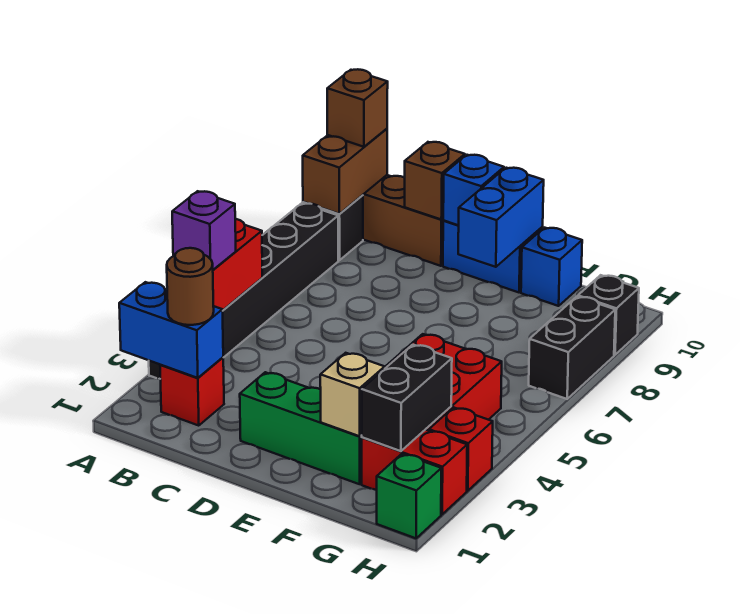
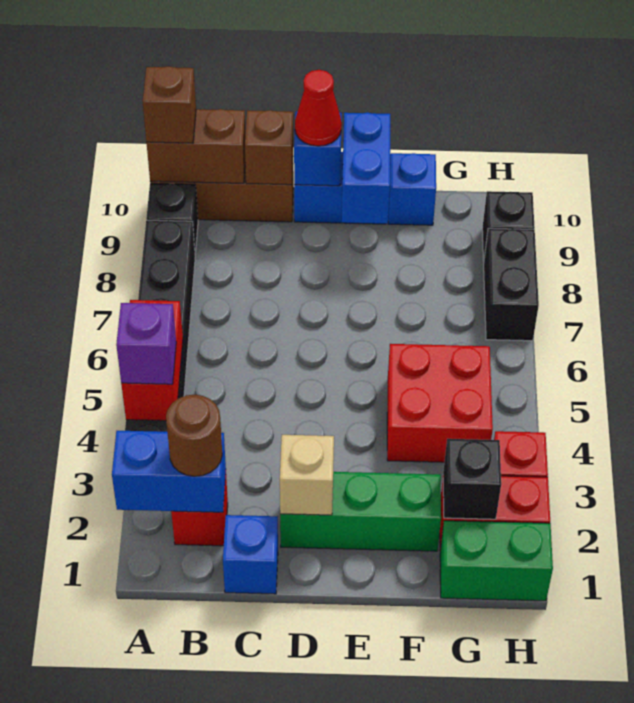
brown brick A9:A10 level 2 -> brown brick A10:B10 level 2
none -> blue brick C1 level 1
none -> red cone D10 level 3
tan brick F2 level 2 -> tan brick D2 level 2
black brick G2:G3 level 2 -> black brick G2 level 2
green brick H1 level 1 -> green brick G1:H1 level 1

